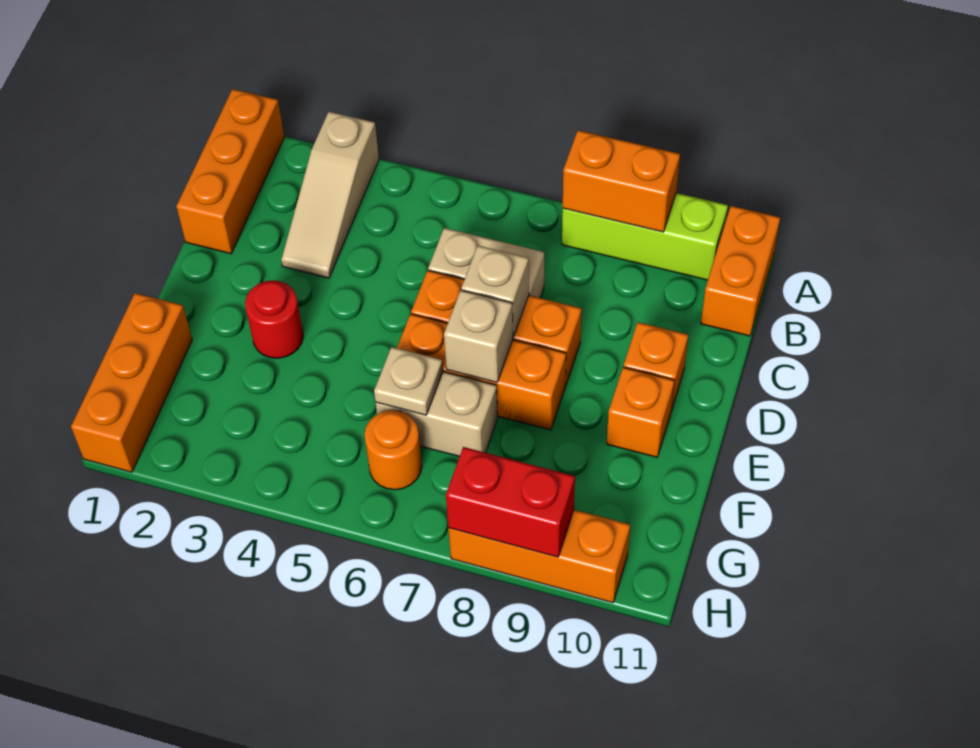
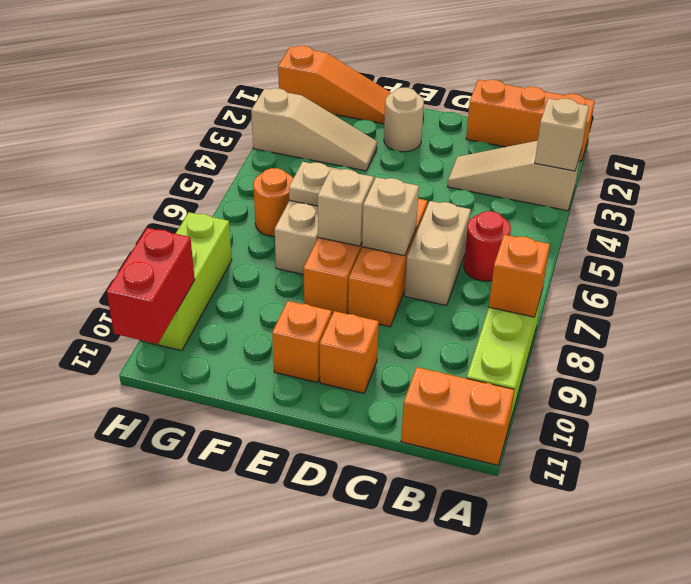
none -> tan brick A3 level 2
orange brick A8:A9 level 2 -> orange brick A8 level 2
none -> tan round brick E2 level 1
red round brick E3 level 1 -> red round brick B6 level 1
orange brick F1:H1 level 1 -> orange slope F1:H1 level 1 top H
none -> tan slope F3:H3 level 1 top H
orange brick H8:H10 level 1 -> lime brick H8:H10 level 1
red brick H8:H9 level 2 -> red brick H10:H11 level 2

